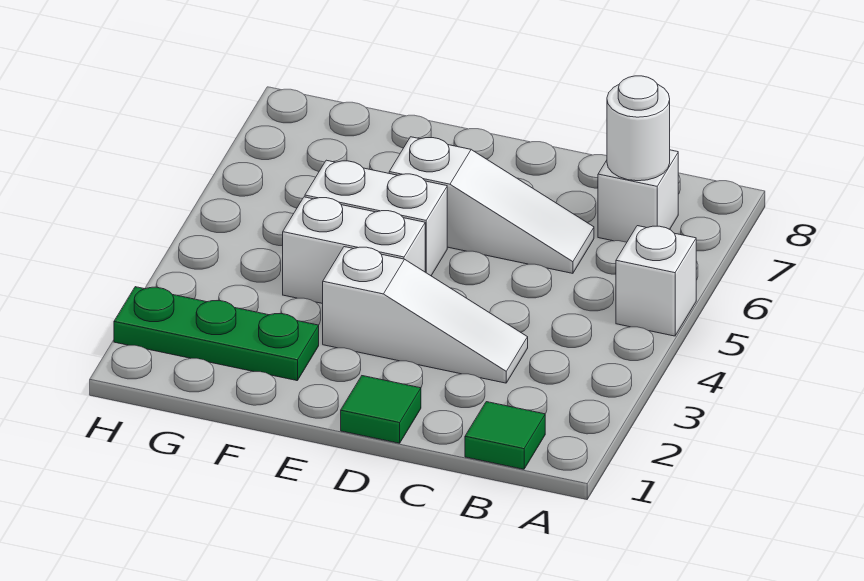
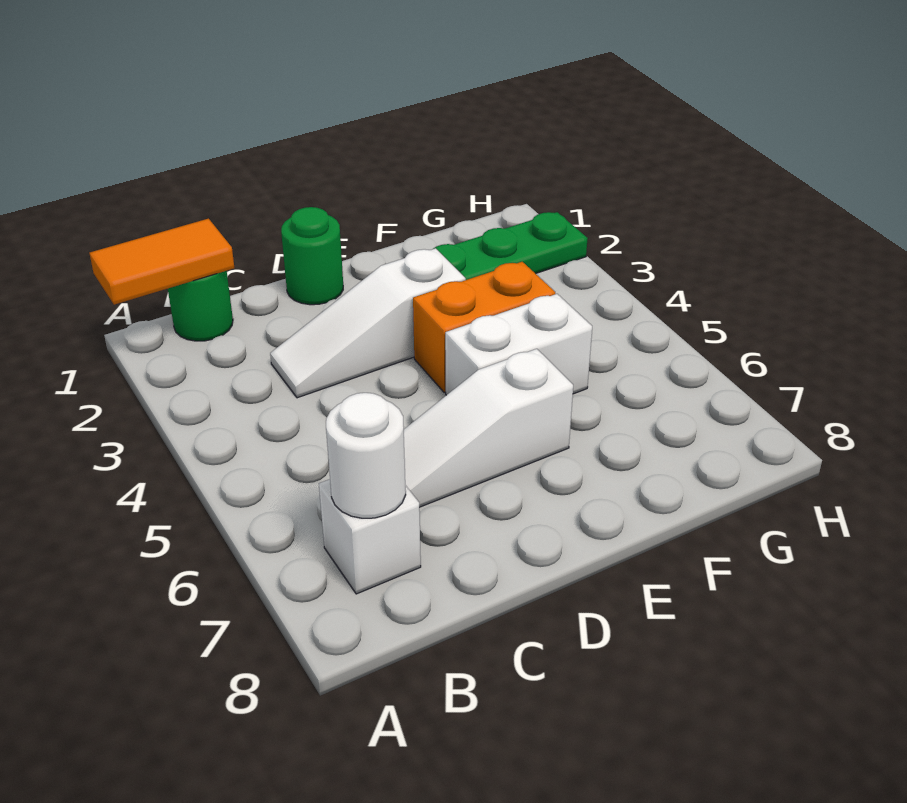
none -> orange tile A1:B1 level 2
white brick A5 level 1 -> none
green tile B1 level 1 -> green round brick B1 level 1
green tile D1 level 1 -> green round brick D1 level 1
white brick E4:F4 level 1 -> orange brick E4:F4 level 1

